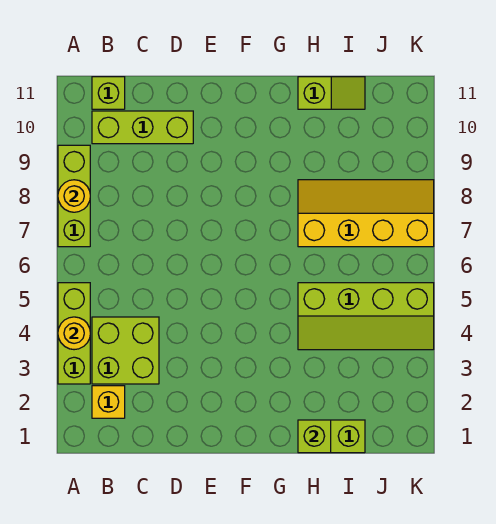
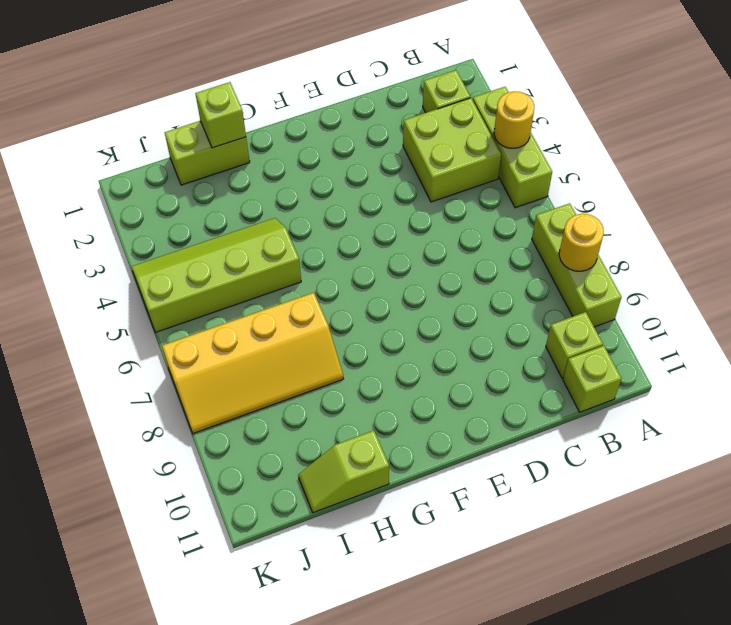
yellow brick B2 level 1 -> lime brick B2 level 1
lime brick B10:D10 level 1 -> lime brick B10 level 1

